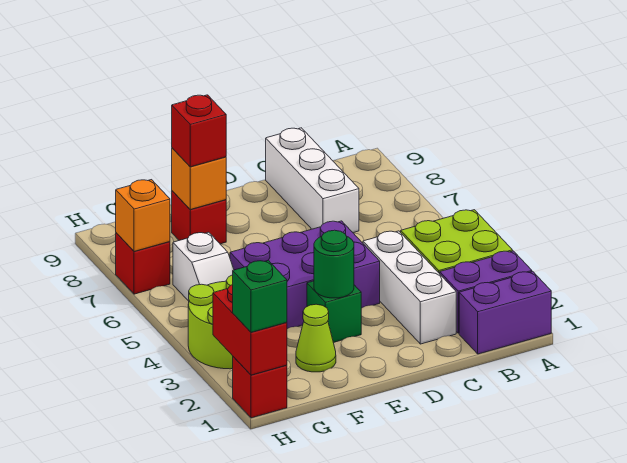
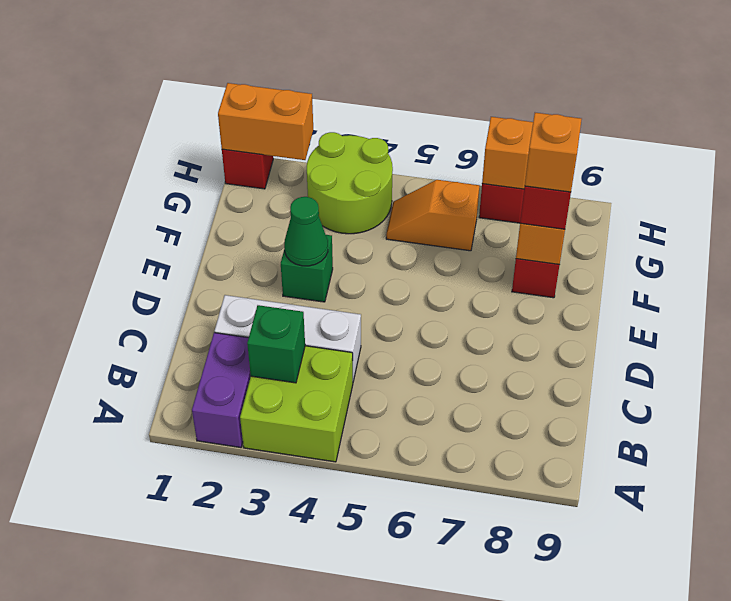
purple brick A1:B1 level 1 -> none
white brick C7:C9 level 1 -> none
purple brick D4:F5 level 1 -> none
green round brick E3 level 2 -> green cone E3 level 2
lime cone F2 level 1 -> none
none -> orange brick F8 level 4
white slope G5:G6 level 1 top 6 -> orange slope G5:G6 level 1 top 6
red brick H1:H2 level 2 -> orange brick H1:H2 level 2
green brick H1 level 3 -> green brick B3 level 2

